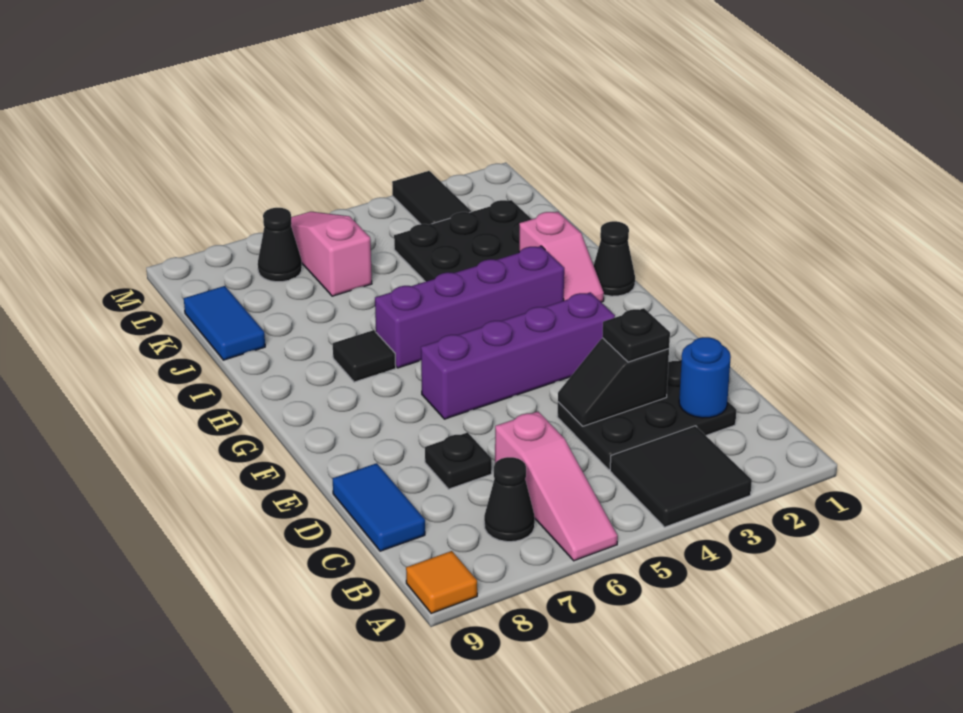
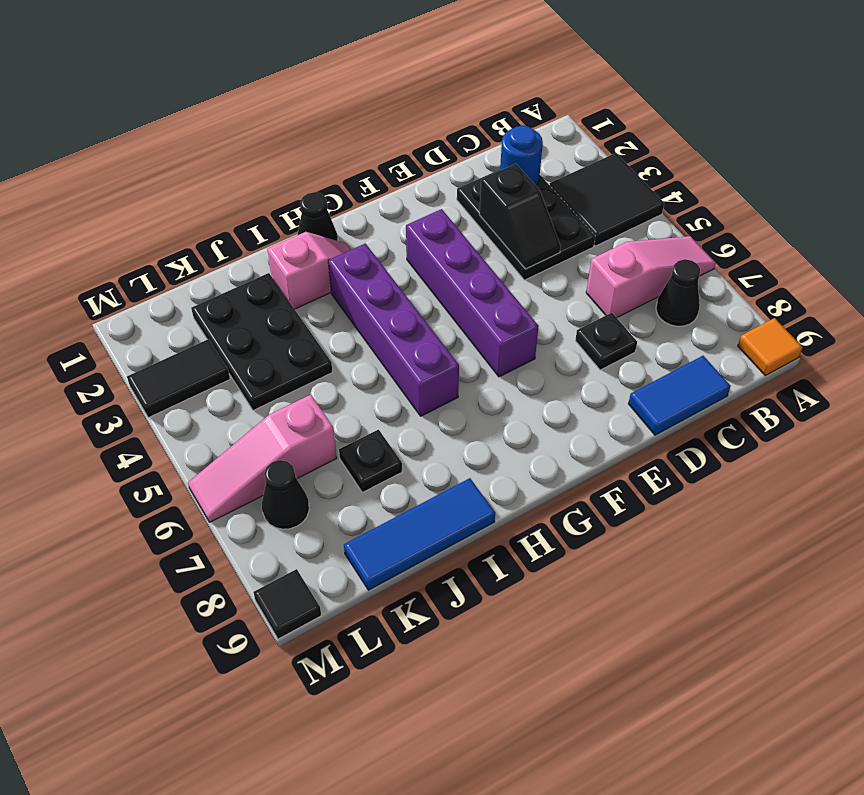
black plate D3 level 3 -> black plate J7 level 1
black tile H7 level 1 -> black tile M9 level 1
blue tile J9:K9 level 1 -> blue tile I9:K9 level 1

